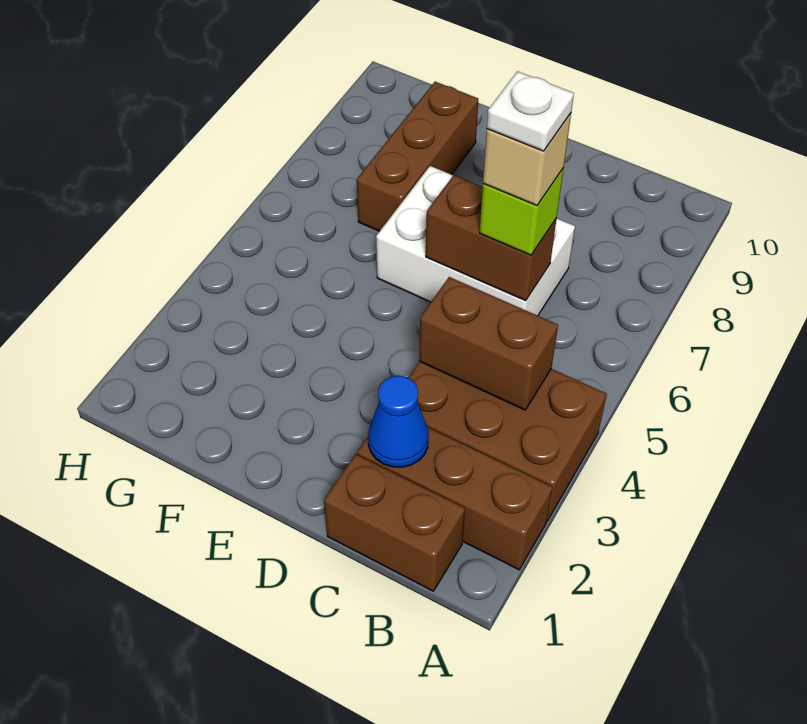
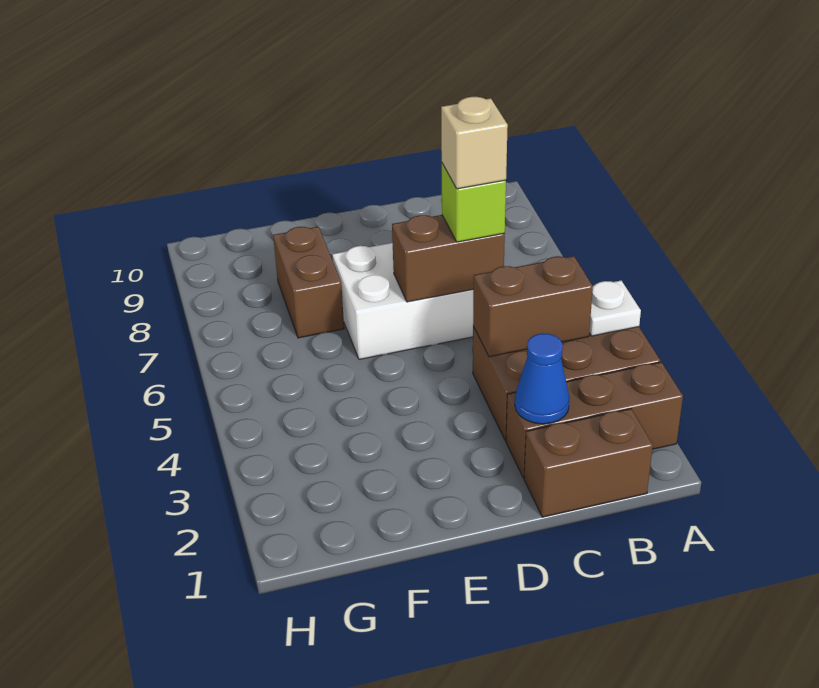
white plate C6 level 5 -> white plate A4 level 2
brown brick F7:F9 level 1 -> brown brick F7:F8 level 1

